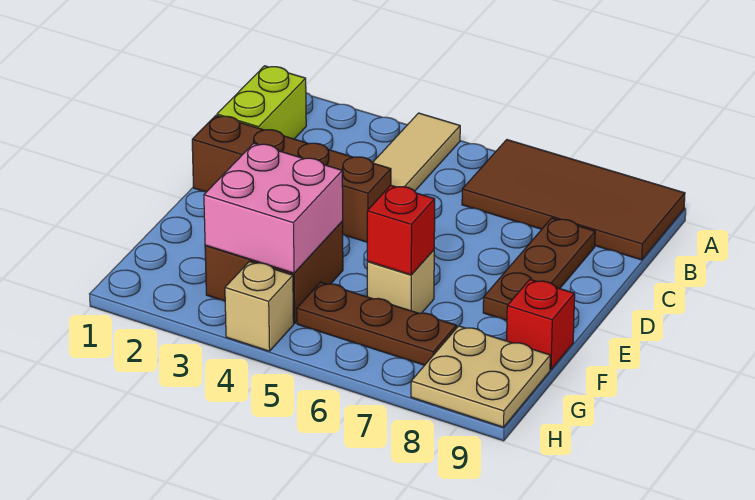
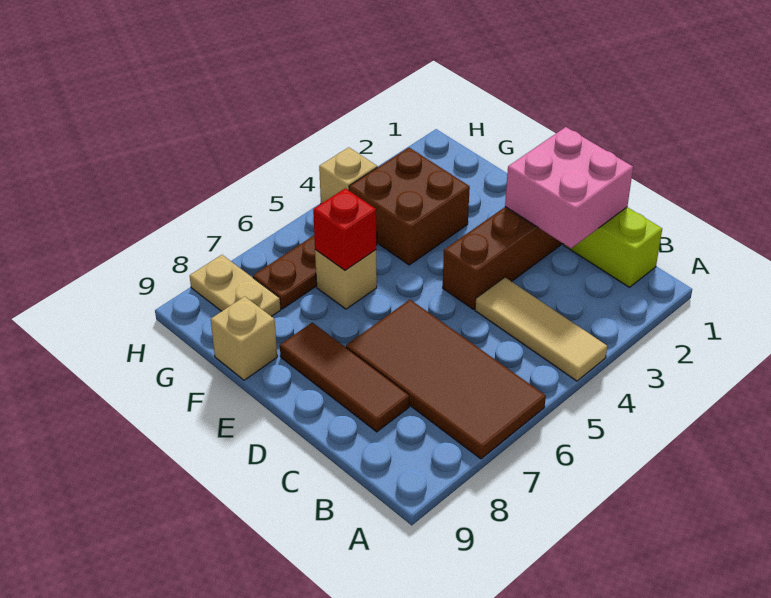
brown tile A6:B9 level 1 -> brown tile A6:D7 level 1
brown plate C8:E8 level 1 -> brown tile C8:E8 level 1
pink brick F3:G4 level 2 -> pink brick C1:D2 level 2
red brick F9 level 1 -> tan brick F9 level 1
tan plate G8:H9 level 1 -> tan plate G8:H8 level 1

